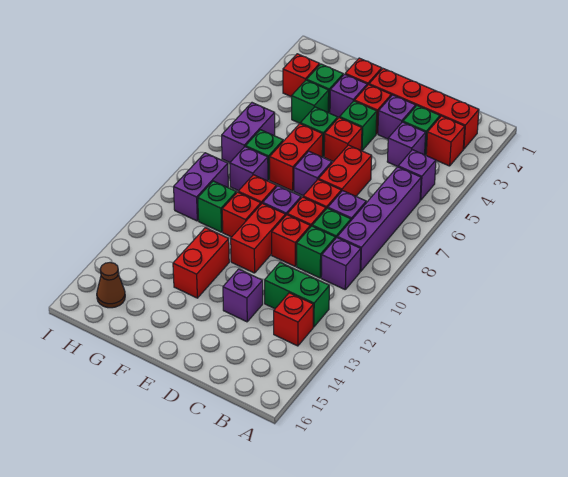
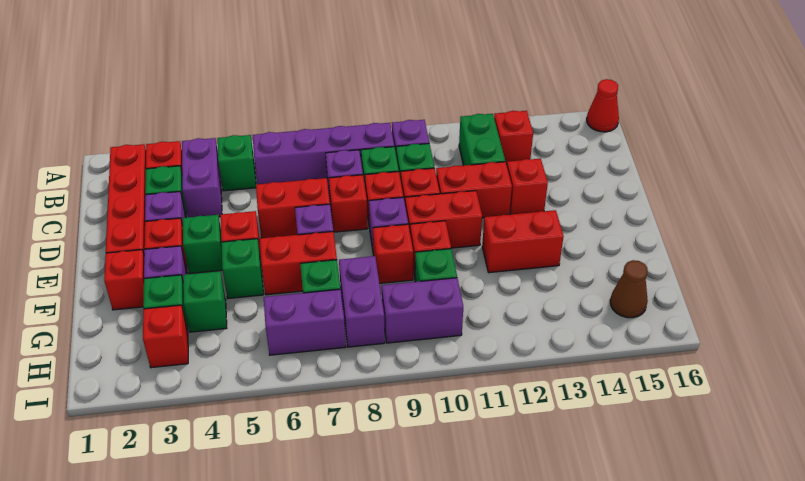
none -> red cone A16 level 1
purple brick B5 level 1 -> green brick B5 level 1
purple brick C4 level 1 -> purple brick B4:C4 level 1
none -> red brick D11:D12 level 1
purple brick D13 level 1 -> red brick D13 level 1
purple brick G8 level 1 -> purple brick G8:H8 level 1

